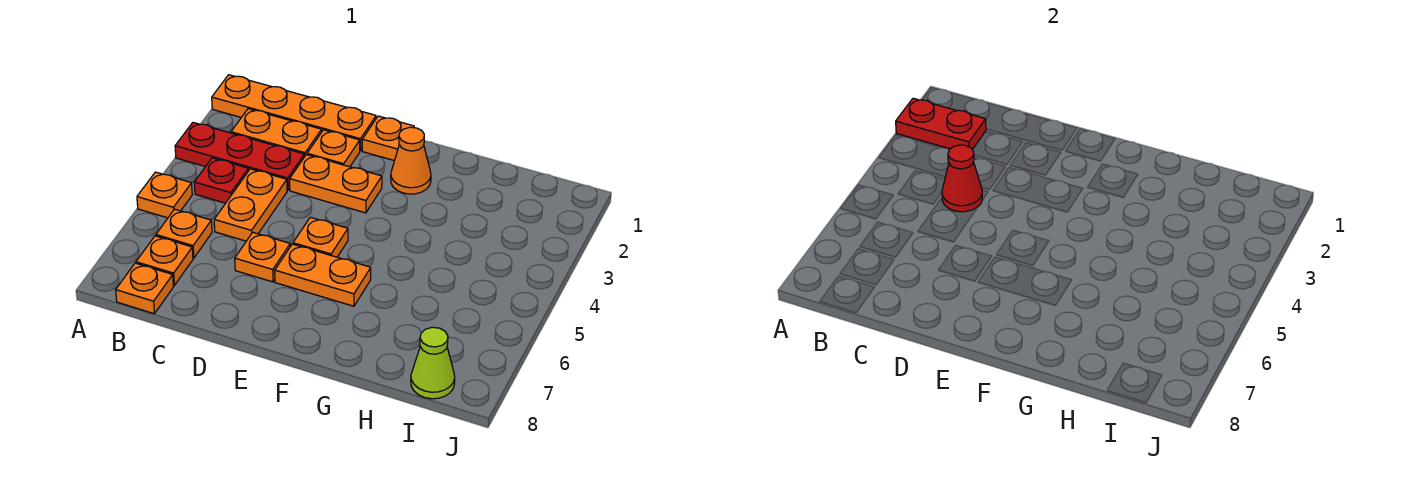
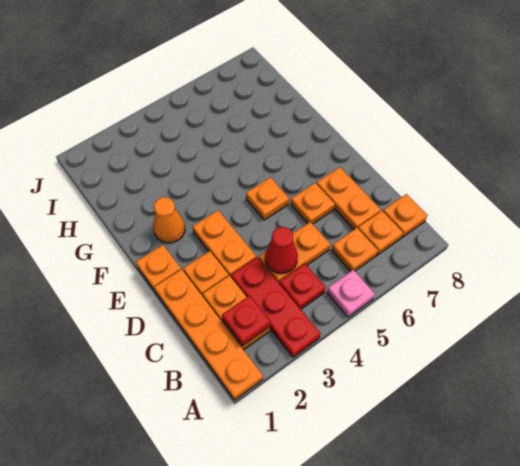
red plate A2:B2 level 2 -> red plate B2 level 2
orange plate A5 level 1 -> pink plate A5 level 1
orange plate E6:F6 level 1 -> orange plate C7:D7 level 1
lime cone I8 level 1 -> none

